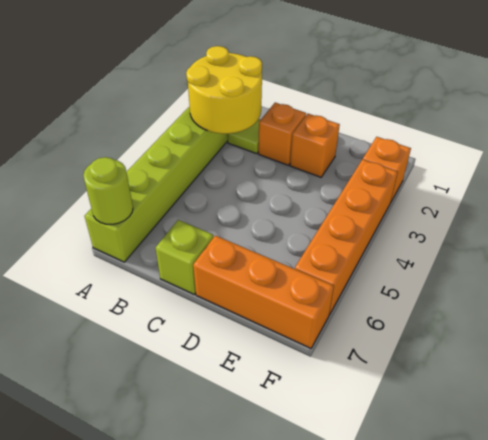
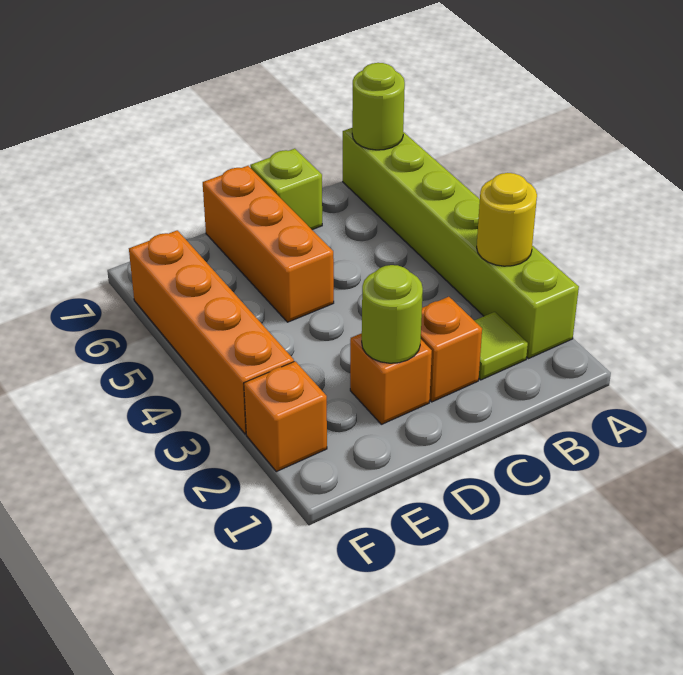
yellow round brick A2:B3 level 2 -> yellow round brick A3 level 2
none -> lime round brick D2 level 2
orange brick D7:F7 level 1 -> orange brick D5:D7 level 1

